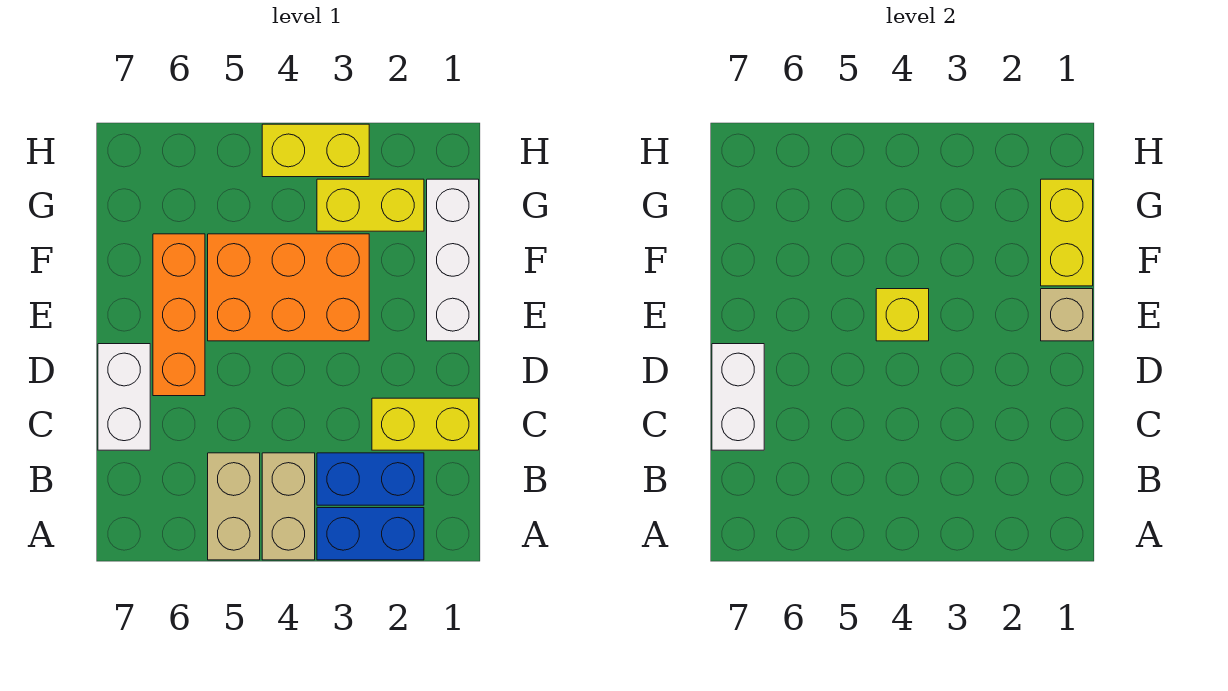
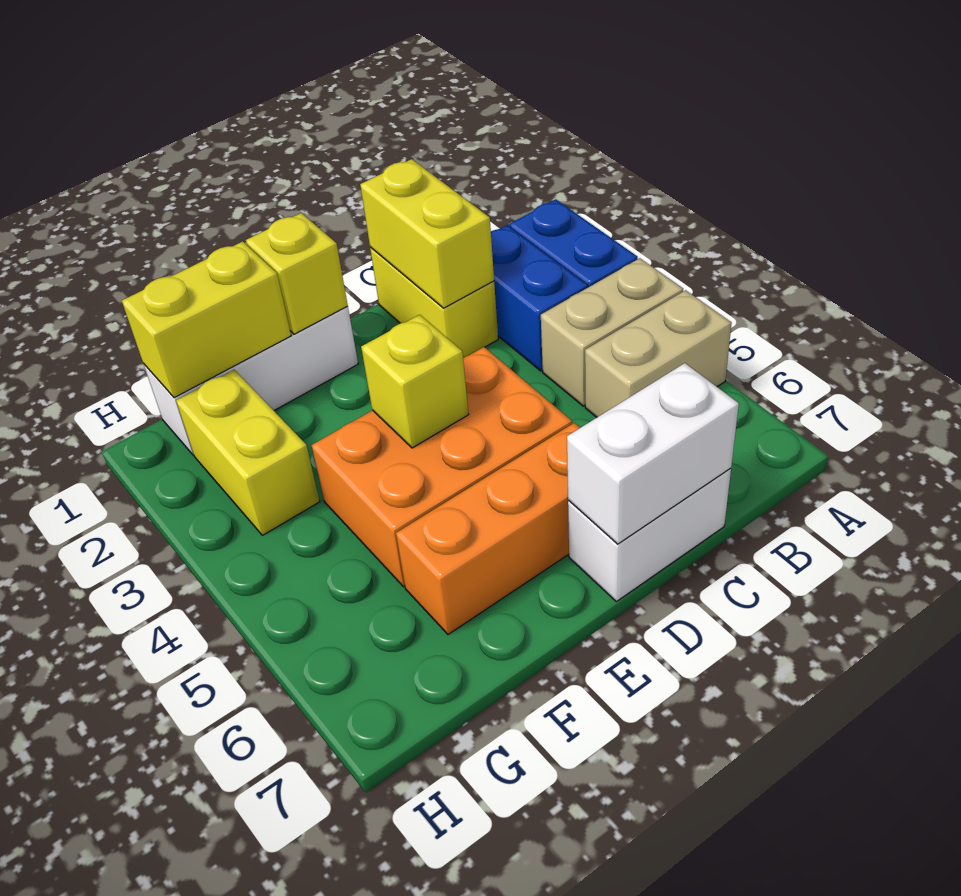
tan brick E1 level 2 -> yellow brick E1 level 2
orange brick E3:F5 level 1 -> orange brick D4:F5 level 1
yellow brick H3:H4 level 1 -> yellow brick C1:C2 level 2

